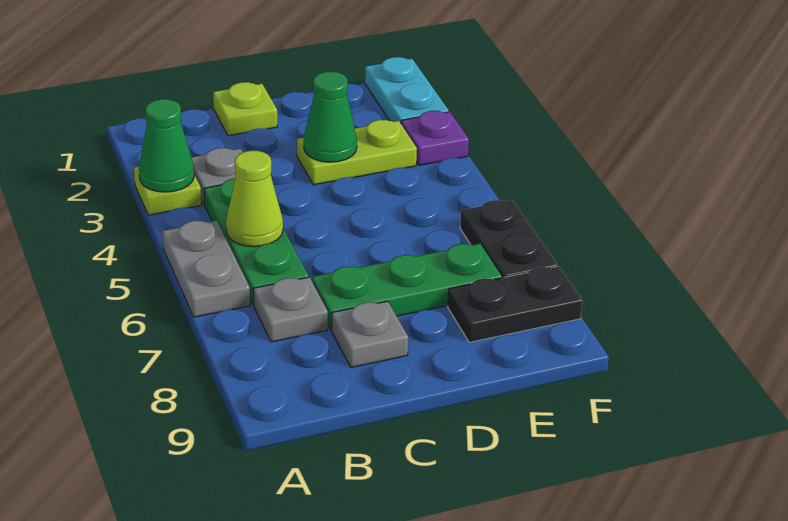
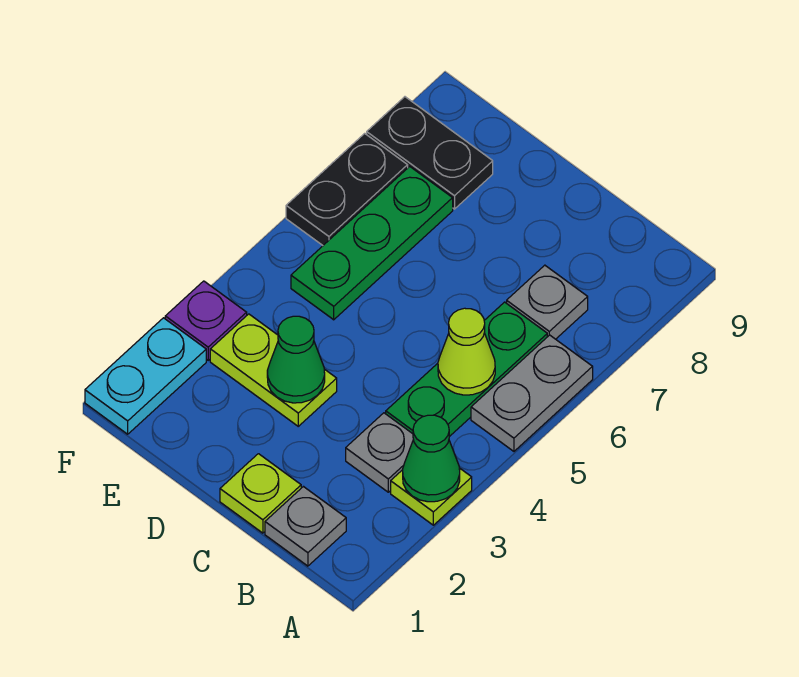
green plate C7:E7 level 1 -> green plate E5:E7 level 1
grey plate C8 level 1 -> grey plate B1 level 1

